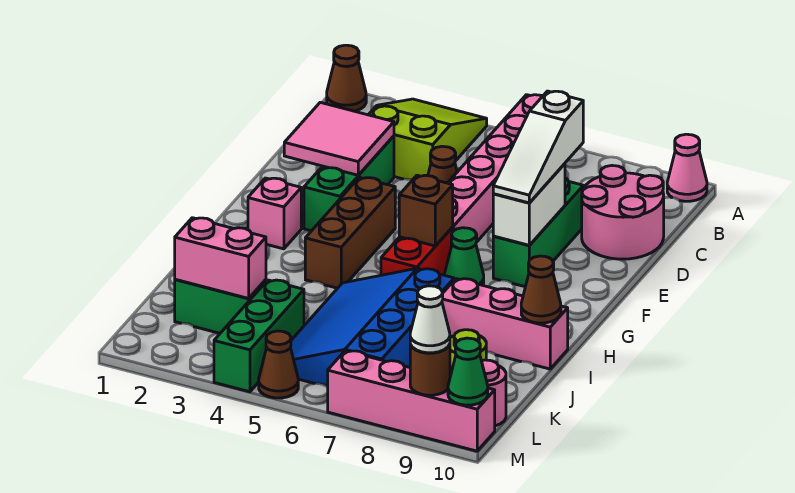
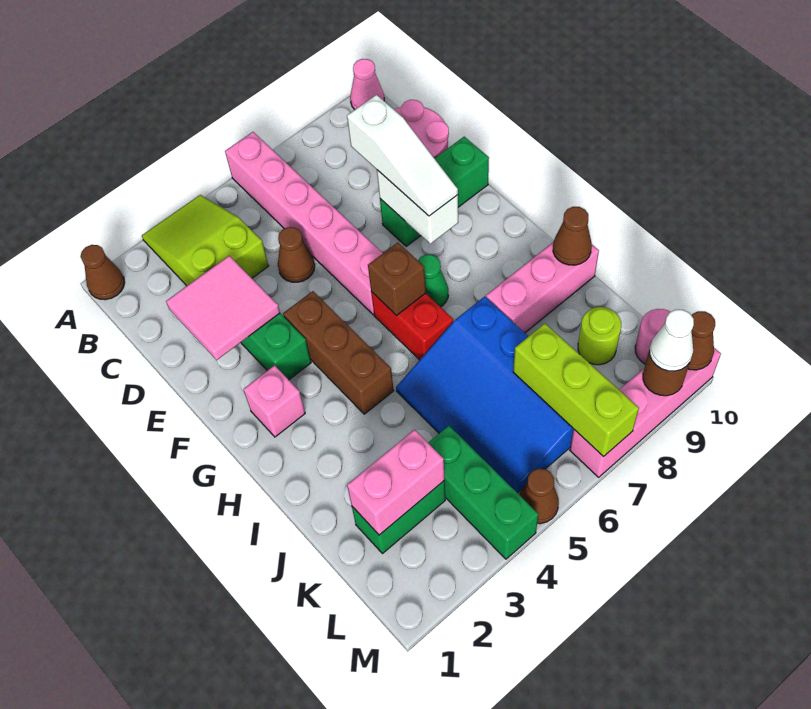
green brick D8:F8 level 1 -> green brick E8:E10 level 1
none -> lime brick K7:M7 level 2
green cone M10 level 2 -> brown cone M10 level 2

